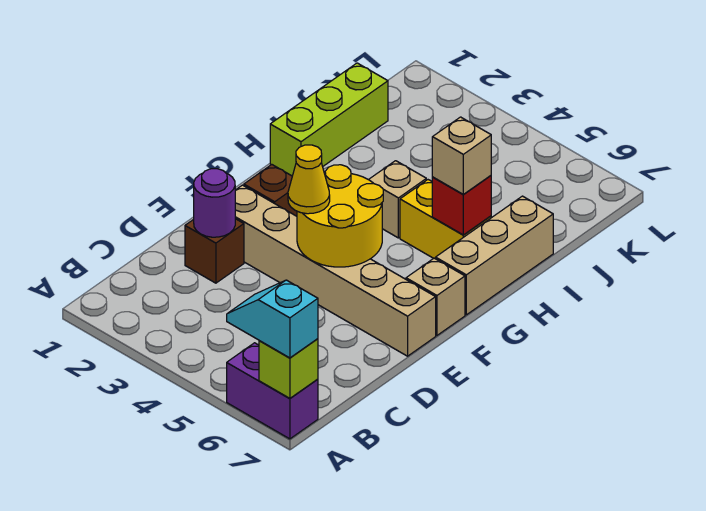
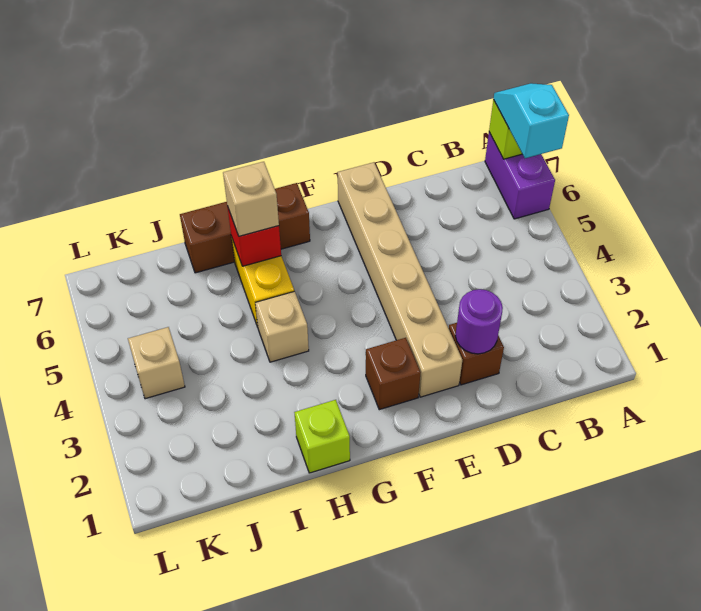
cyan slope A6:A7 level 3 top 7 -> cyan slope A6:A7 level 3 top 6
yellow round brick E4:F5 level 2 -> none
yellow cone E4 level 3 -> none
tan brick F7 level 1 -> tan brick K4 level 1
tan brick G7:I7 level 1 -> brown brick G7:I7 level 1
lime brick H1:J1 level 1 -> lime brick H1 level 1

